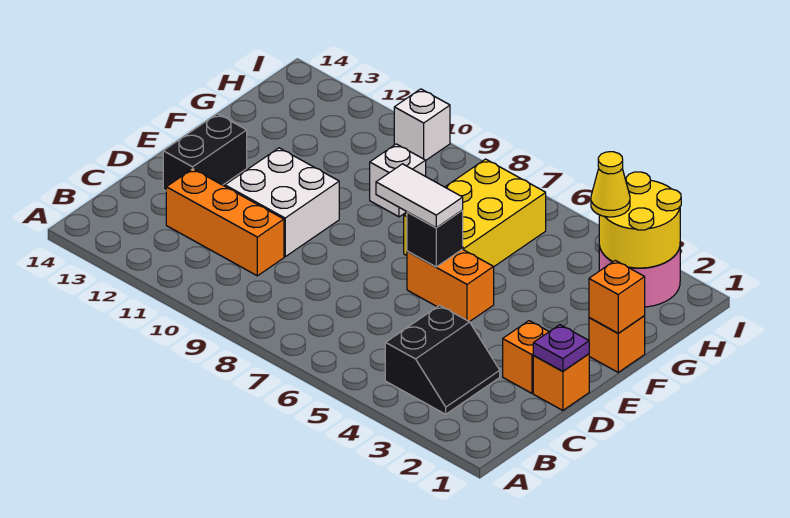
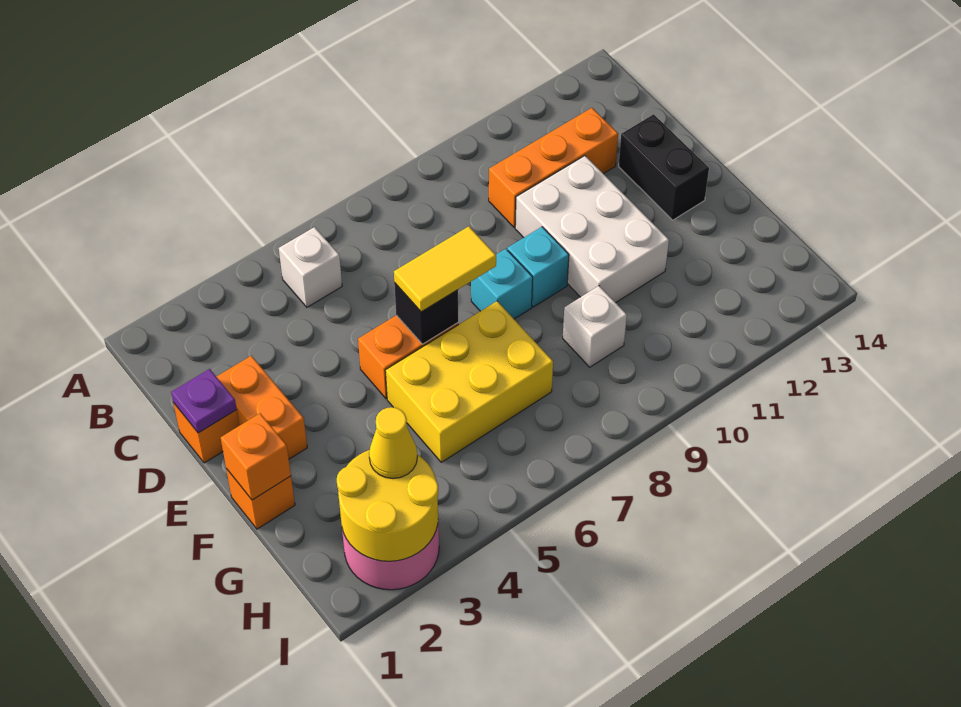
black slope B3:C4 level 1 top 4 -> none
orange brick D2 level 1 -> orange brick D2:E2 level 1
white brick D10:E11 level 1 -> white brick D10:F11 level 1
white tile E6:E7 level 3 -> yellow tile E6:E7 level 3
none -> cyan brick E8 level 1
none -> cyan brick E9 level 1
yellow brick F6:H7 level 1 -> yellow brick F5:G7 level 1
white brick I10 level 1 -> white brick B5 level 1

